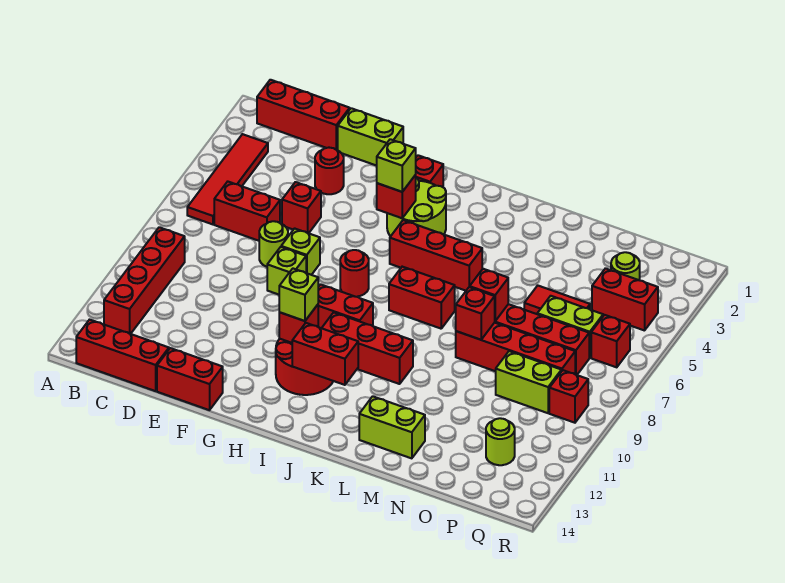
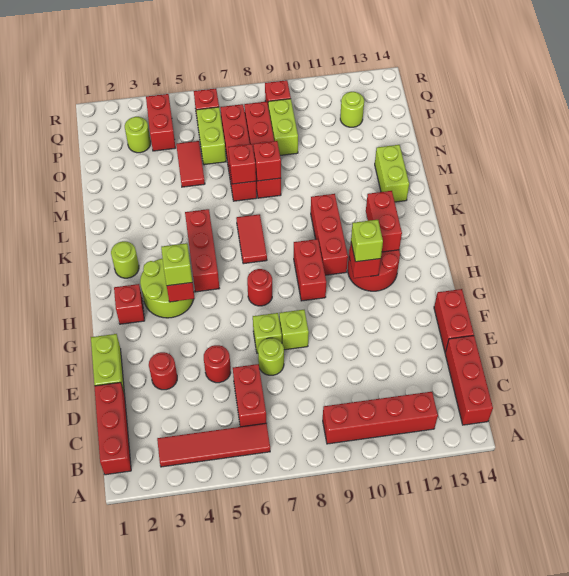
red brick E5 level 1 -> red round brick E5 level 1
none -> lime round brick J2 level 1
red brick J7:K7 level 1 -> red tile J7:K7 level 1

